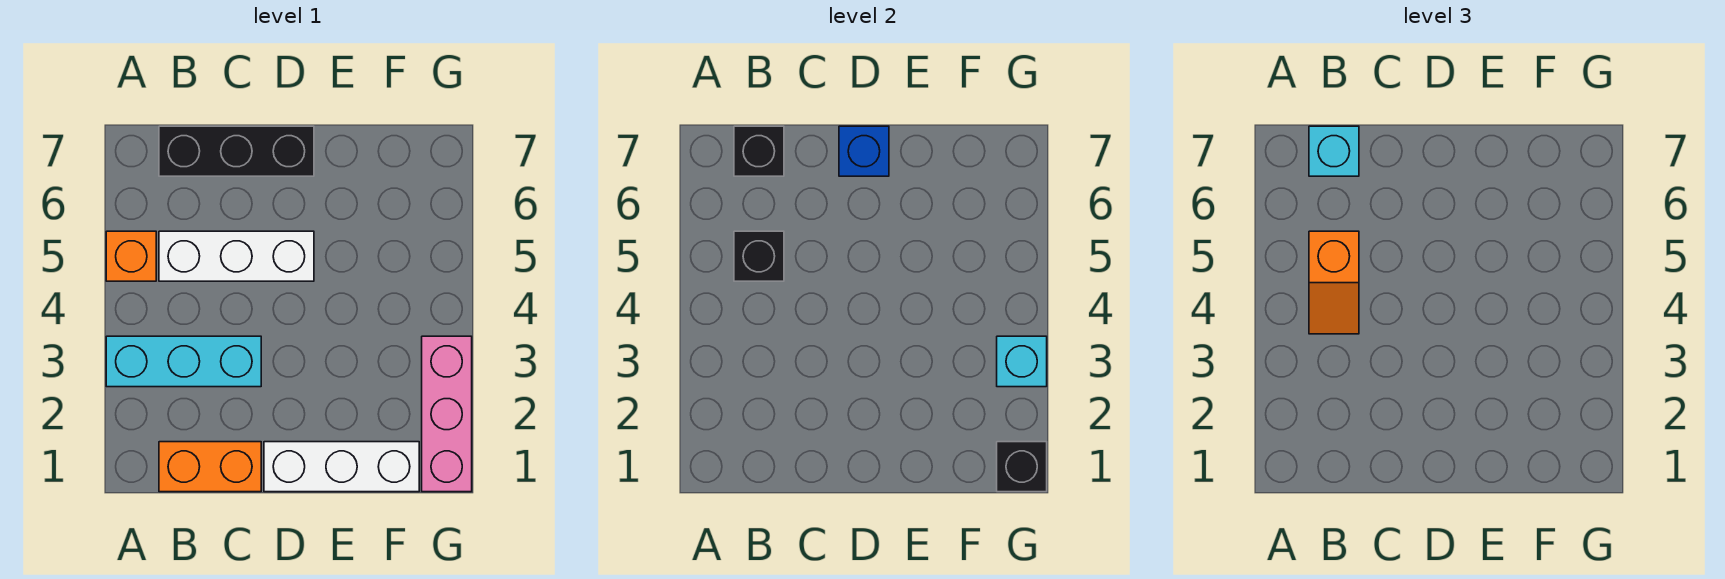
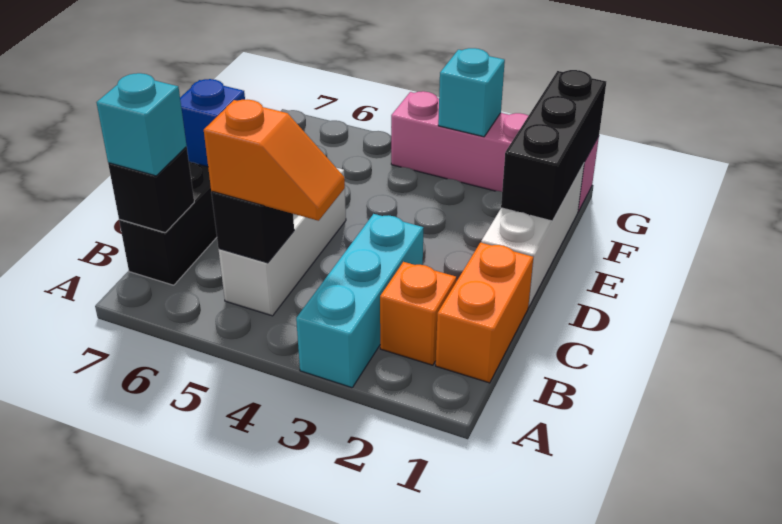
orange brick A5 level 1 -> orange brick B2 level 1
pink brick G1:G3 level 1 -> pink brick G1:G4 level 1
black brick G1 level 2 -> black brick E1:G1 level 2

